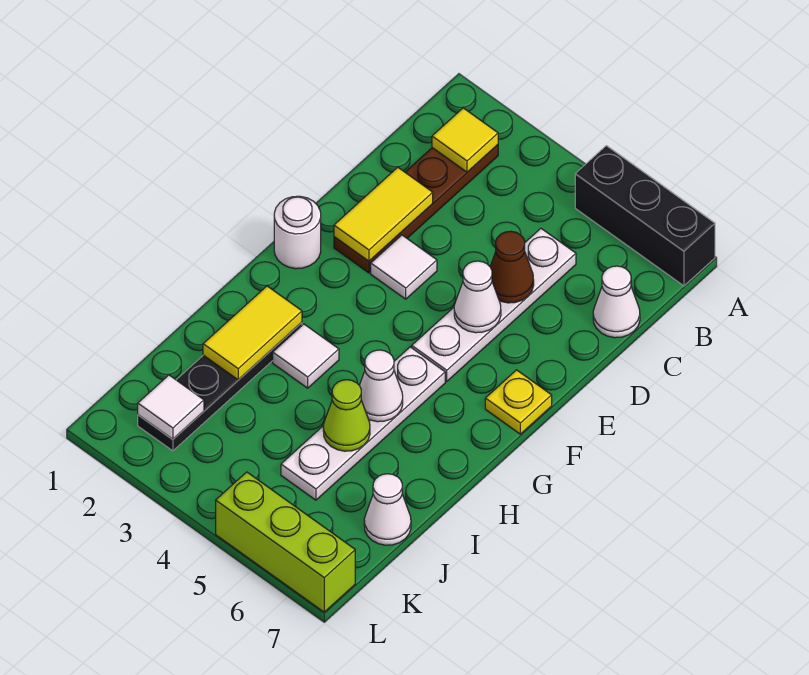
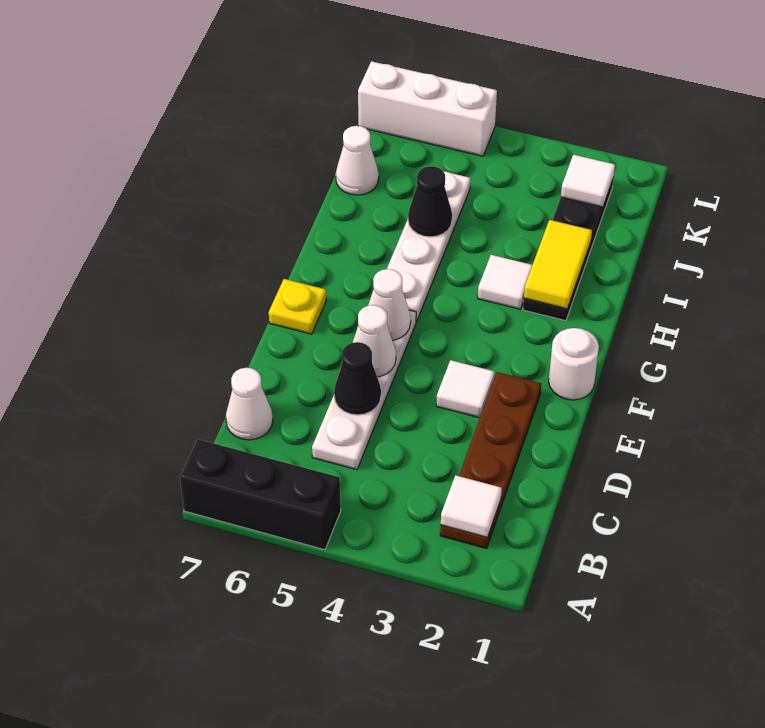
yellow tile B2 level 2 -> white tile B2 level 2
yellow tile D2:E2 level 2 -> none
brown cone D5 level 2 -> black cone D5 level 2
white cone H5 level 2 -> white cone F5 level 2
lime cone I5 level 2 -> black cone I5 level 2
lime brick L5:L7 level 1 -> white brick L5:L7 level 1

